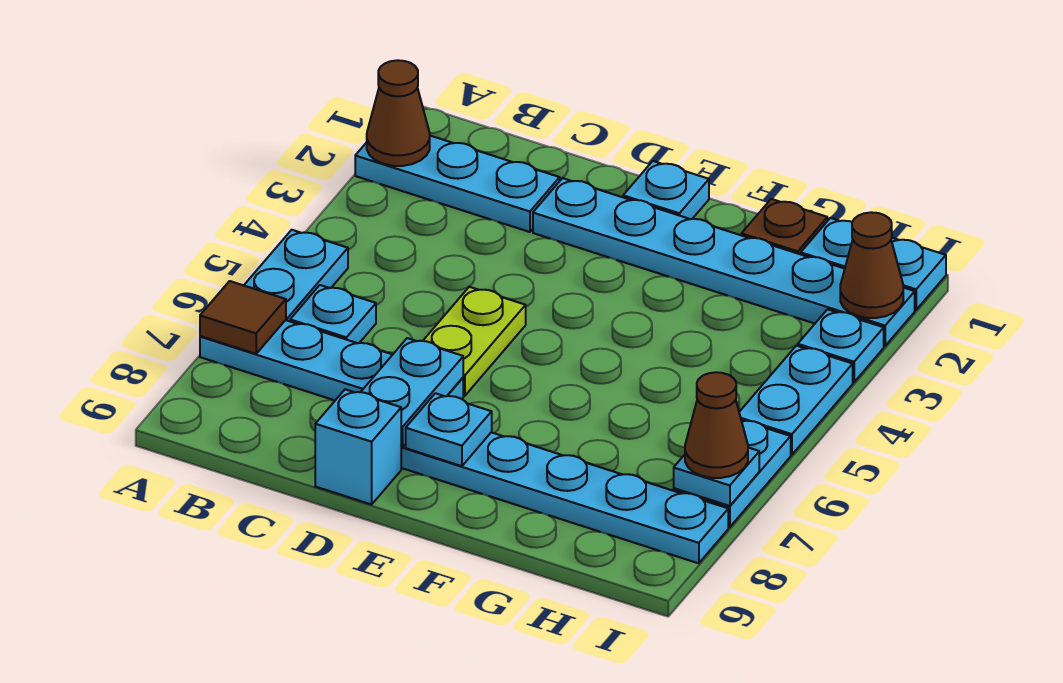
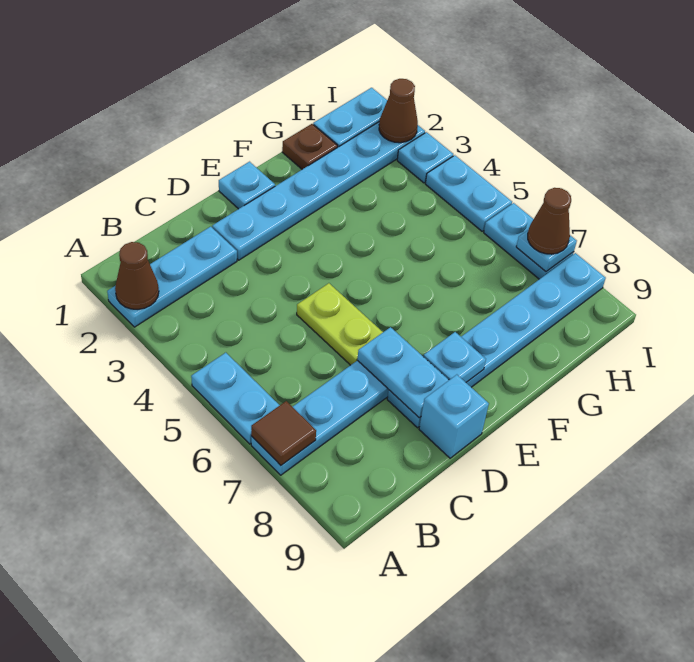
cyan plate B6 level 1 -> none

